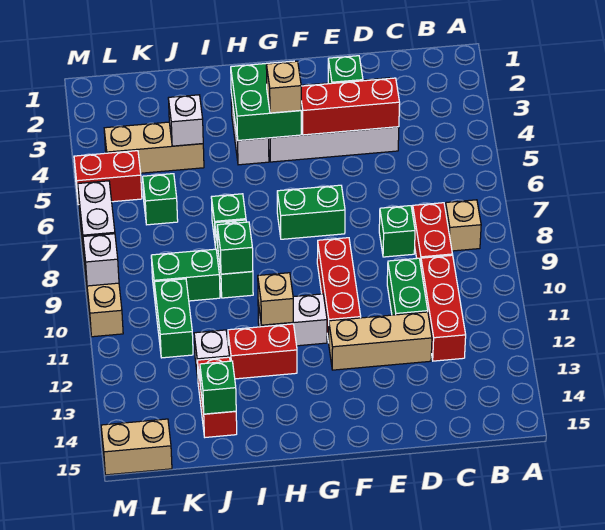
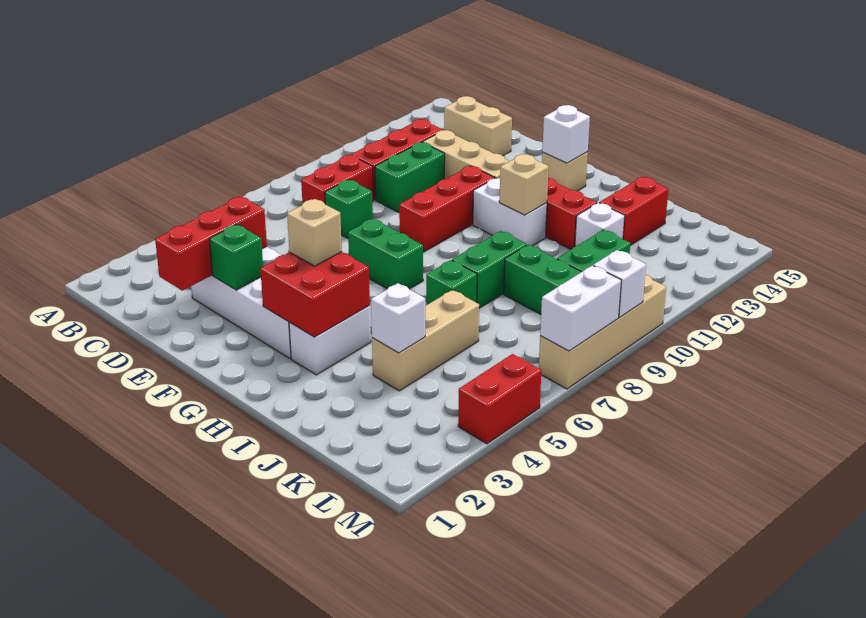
tan brick B8 level 1 -> tan brick G14 level 1
red brick D4:F4 level 2 -> red brick D2:D4 level 2
green brick G3:H4 level 2 -> red brick G3:H4 level 2
none -> white brick G14 level 2
green brick I9 level 2 -> none
tan brick J4:L4 level 1 -> tan brick J4:J6 level 1
green brick J14 level 2 -> none
green brick K6 level 1 -> none
red brick L5:M5 level 1 -> red brick M4:M5 level 1
tan brick L15:M15 level 1 -> tan brick C14:D14 level 1

